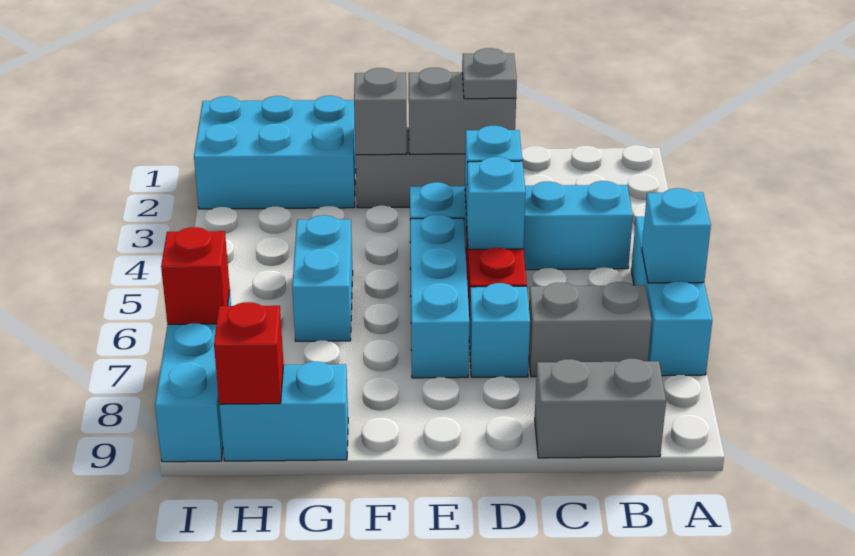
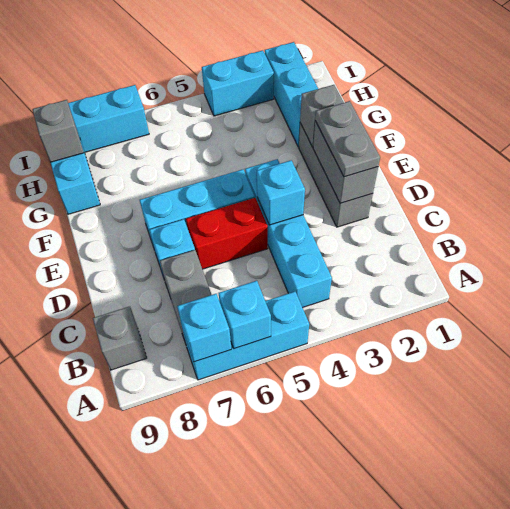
grey brick B9:C9 level 1 -> grey brick B9 level 1
grey plate D2 level 3 -> grey plate D2:E2 level 3
cyan brick D5 level 2 -> cyan brick A7 level 2
cyan brick G1:I2 level 1 -> cyan brick G2:I2 level 1
cyan brick G5:G6 level 1 -> cyan brick I3:I4 level 1
red brick H9 level 2 -> grey brick H9 level 2
red brick I7 level 2 -> none

